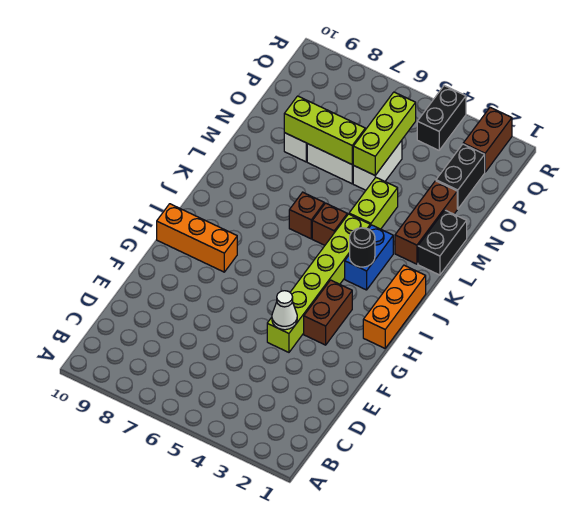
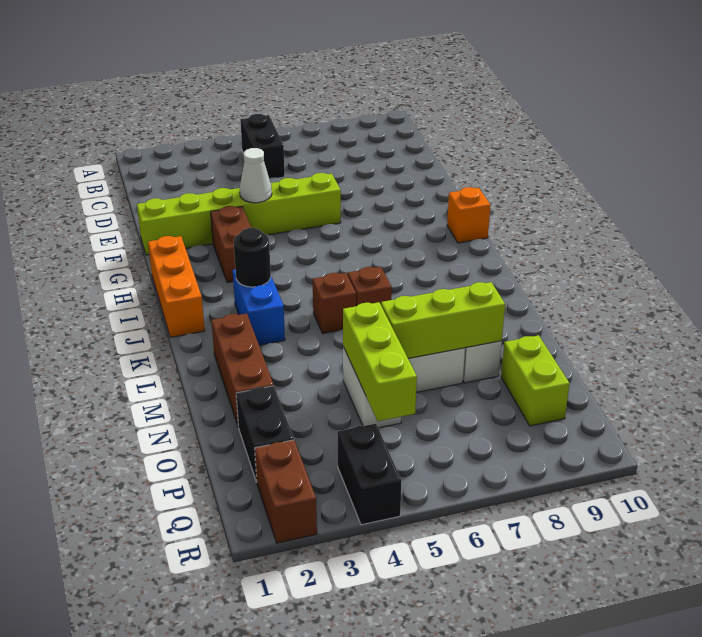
lime brick F4:K4 level 1 -> lime brick F1:F6 level 1
orange brick H8:H10 level 1 -> orange brick H10 level 1
black brick L1:M1 level 1 -> black brick B5:C5 level 1
lime brick L4:M4 level 1 -> lime brick O9:P9 level 1

